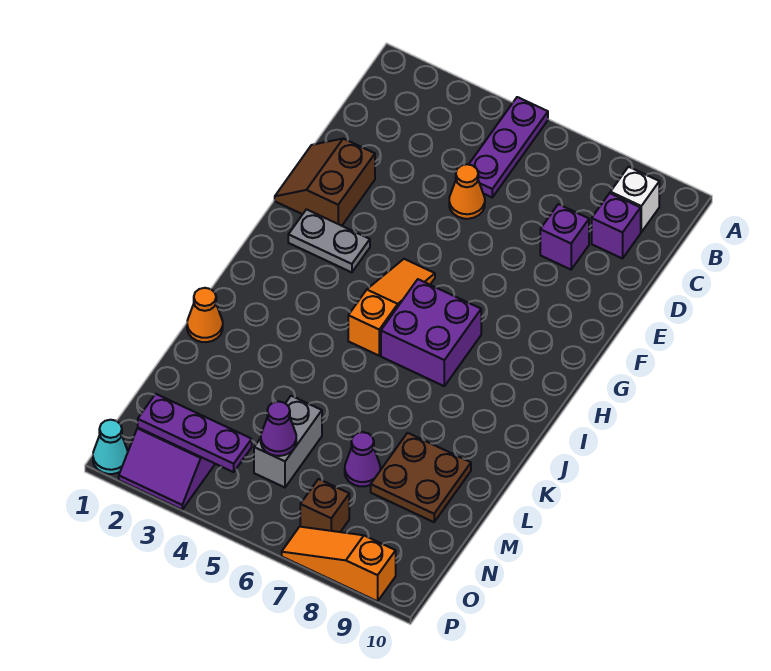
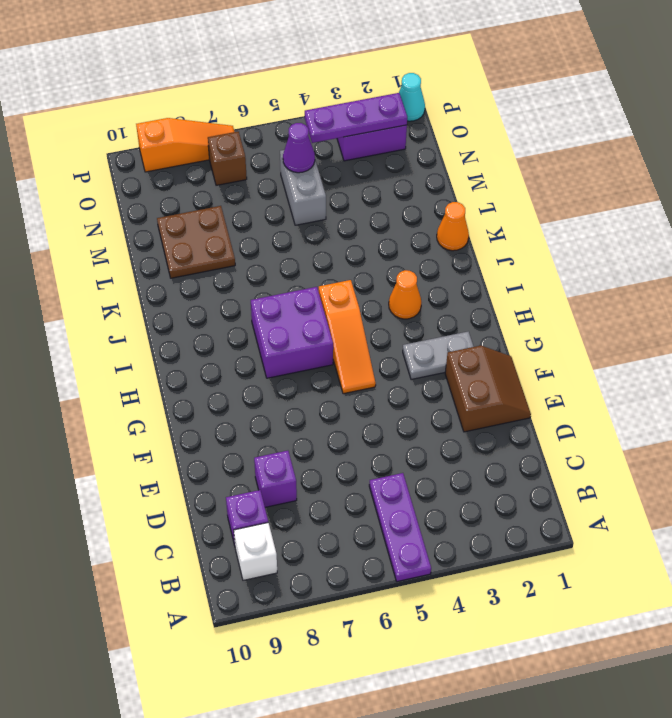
orange cone D5 level 1 -> orange cone I3 level 1
purple cone M7 level 1 -> none

